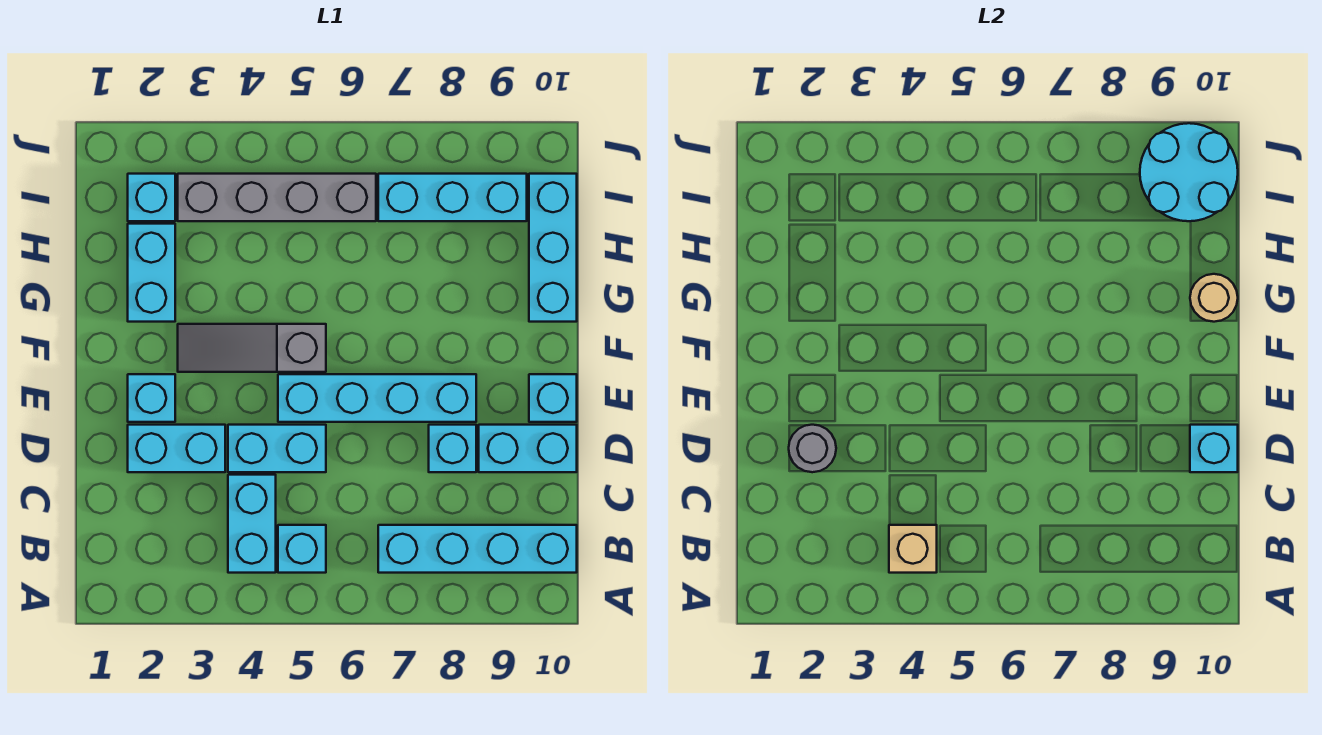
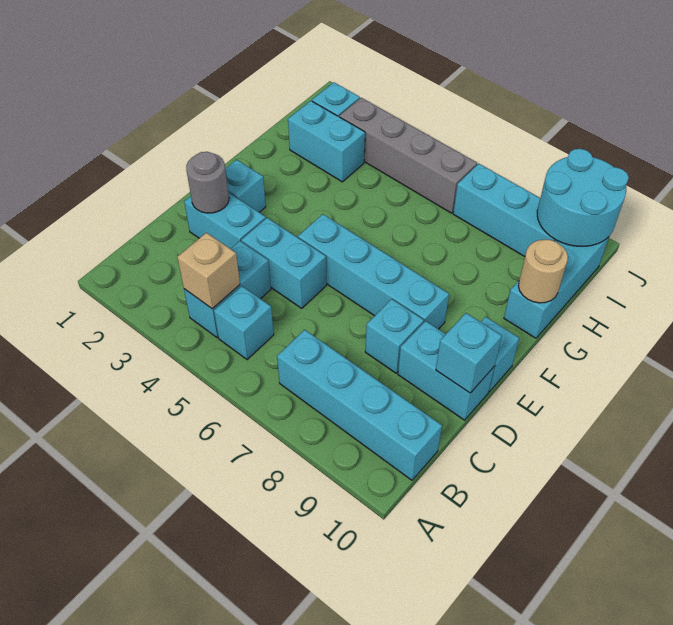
grey slope F3:F5 level 1 top 5 -> none
cyan brick G2:H2 level 1 -> cyan brick H2:H3 level 1

